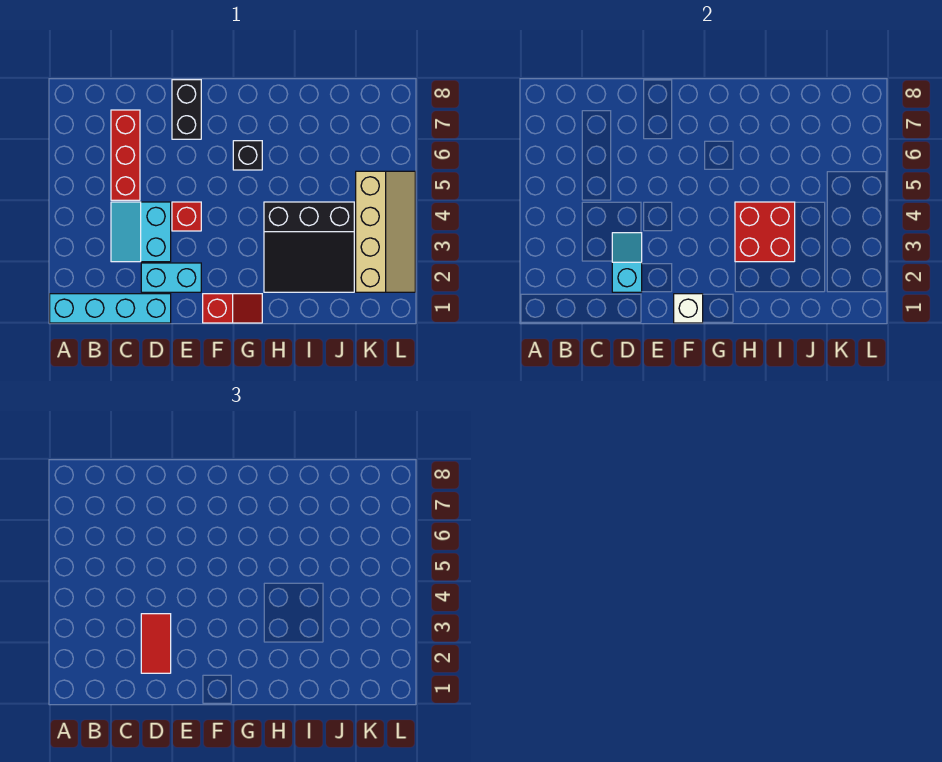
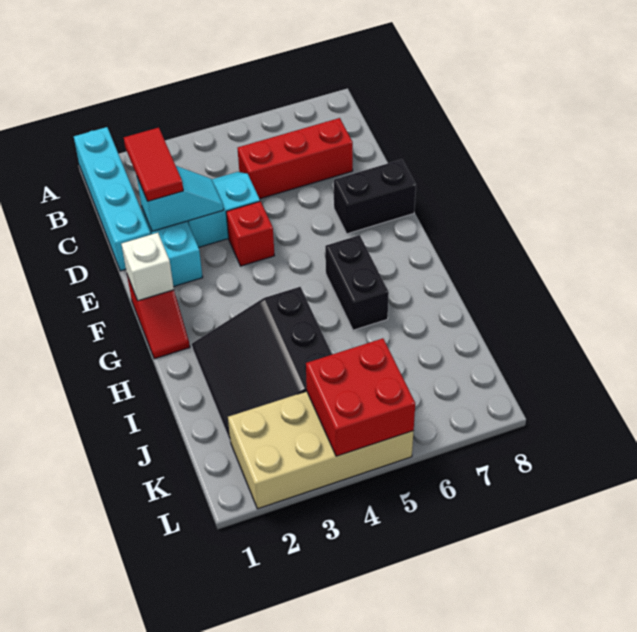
red tile D2:D3 level 3 -> red tile C2:D2 level 3
black brick G6 level 1 -> black brick G6:H6 level 1
red brick H3:I4 level 2 -> red brick K4:L5 level 2
tan slope K2:L5 level 1 top K -> tan brick K2:L5 level 1

